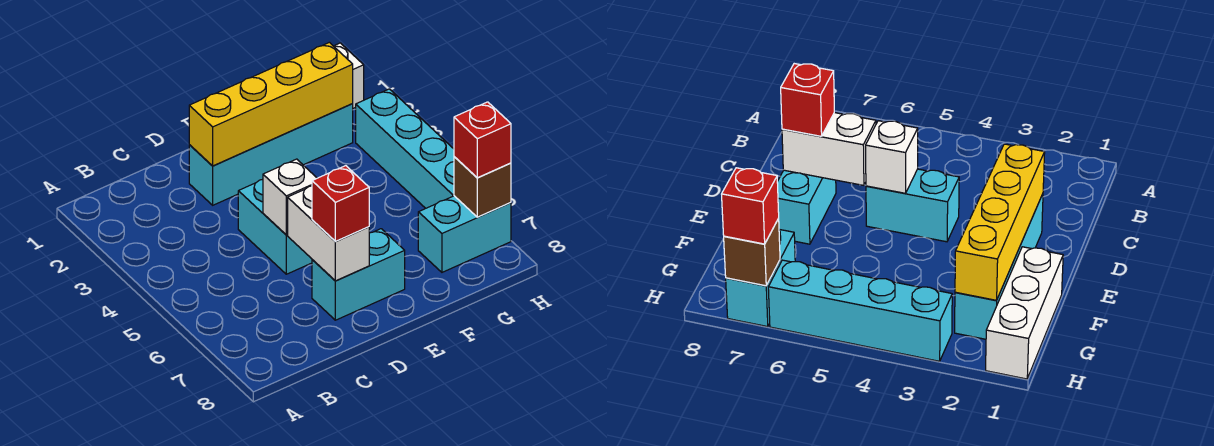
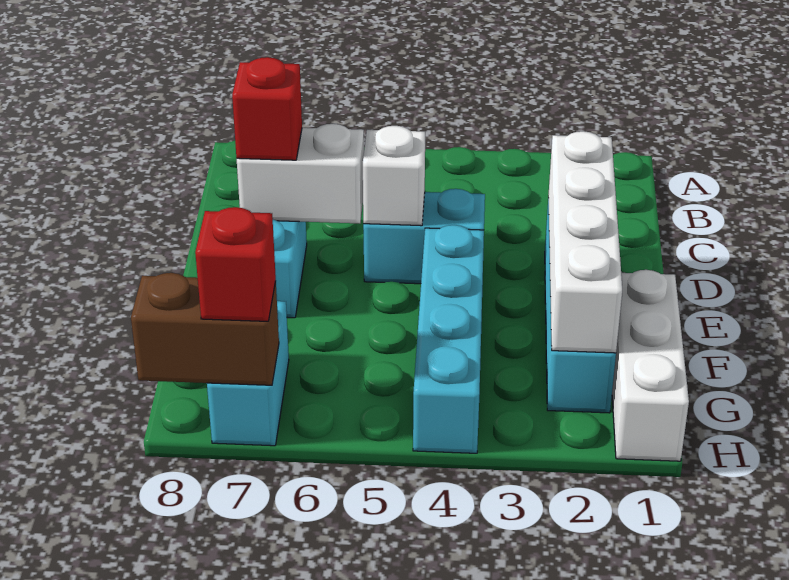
yellow brick D2:G2 level 2 -> white brick D2:G2 level 2
cyan brick H3:H6 level 1 -> cyan brick E4:H4 level 1
brown brick H7 level 2 -> brown brick H7:H8 level 2

